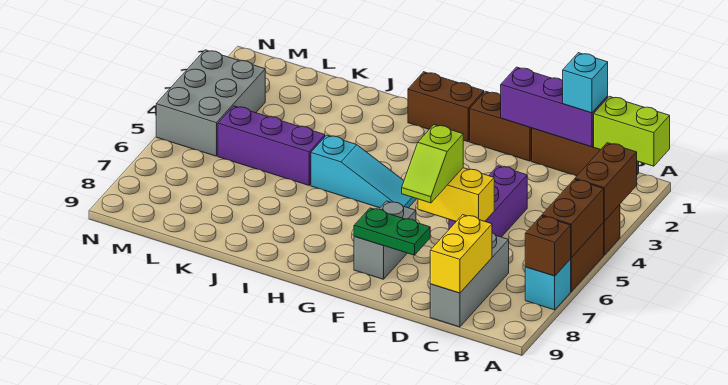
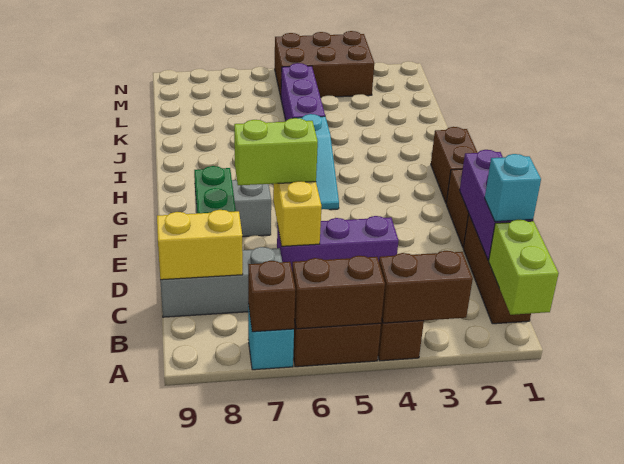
lime slope E6:E7 level 3 top 6 -> lime brick E6:E7 level 3
grey brick M3:N5 level 1 -> brown brick M3:N5 level 1

